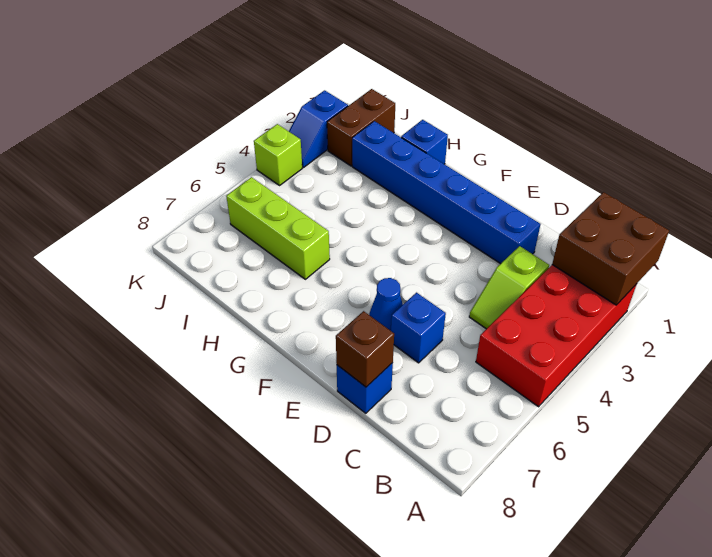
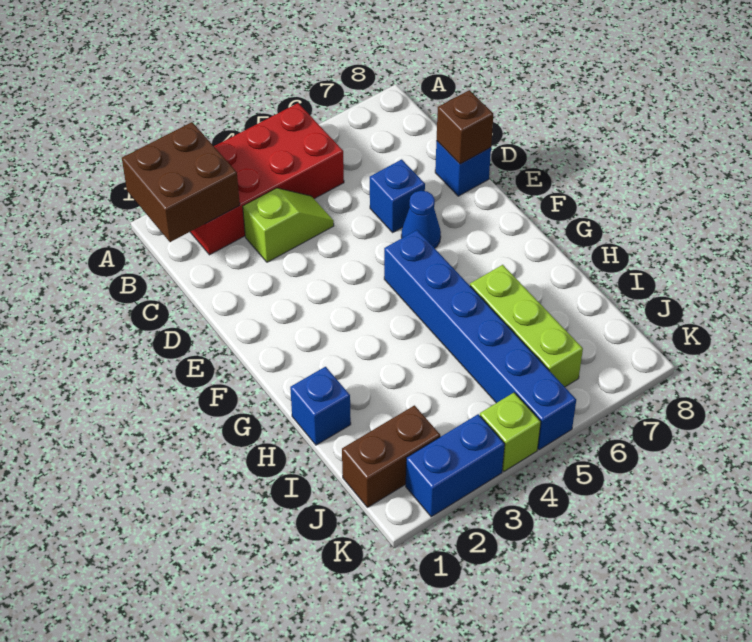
blue brick D2:I2 level 1 -> blue brick F5:K5 level 1
blue slope K2:K3 level 1 top 2 -> blue brick K2:K3 level 1

